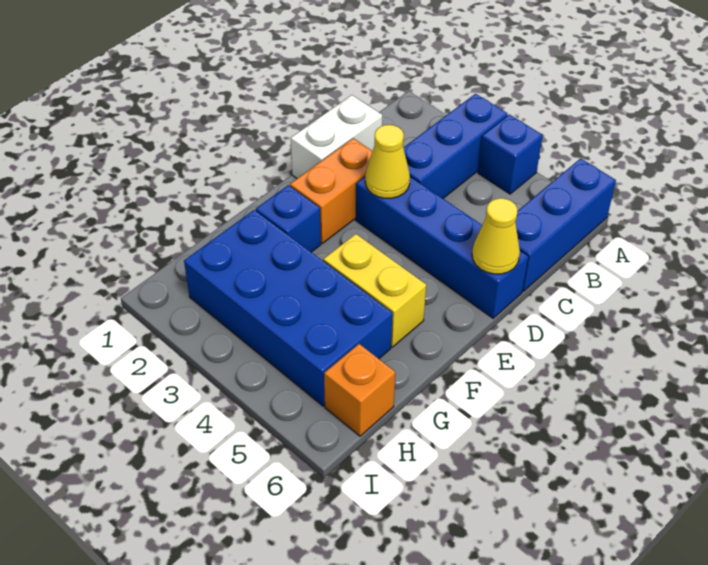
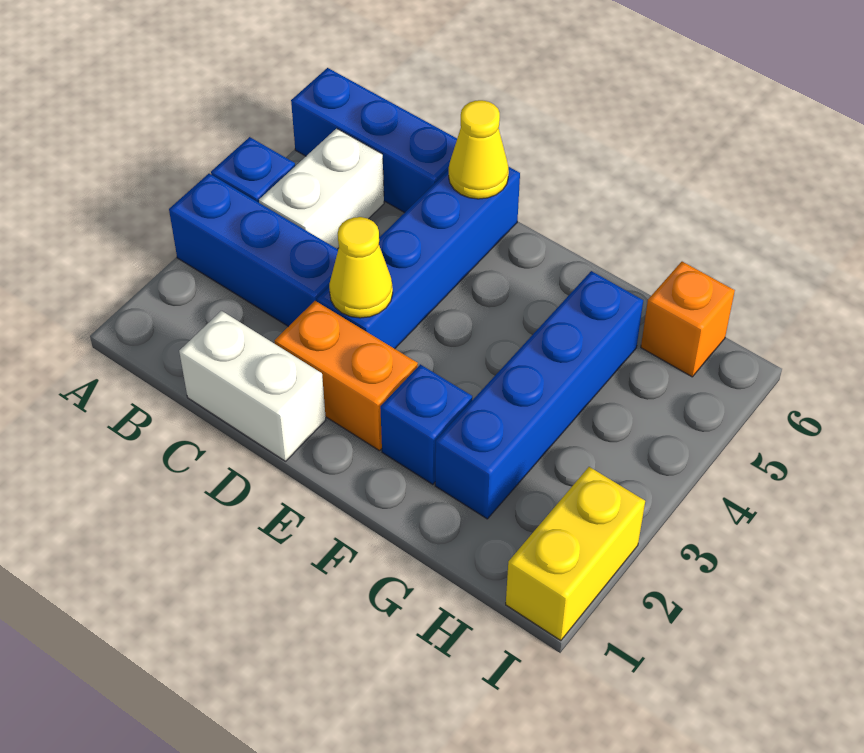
none -> white brick B4:B5 level 1
yellow brick F4:F5 level 1 -> yellow brick I1:I2 level 1
blue brick G2:H5 level 1 -> blue brick G2:G5 level 1

